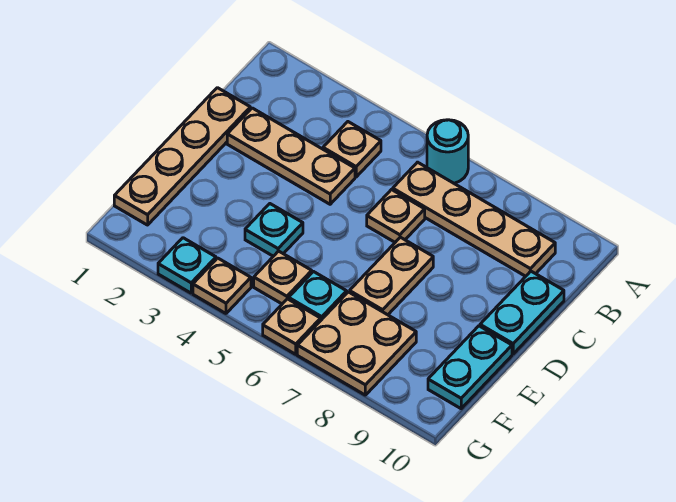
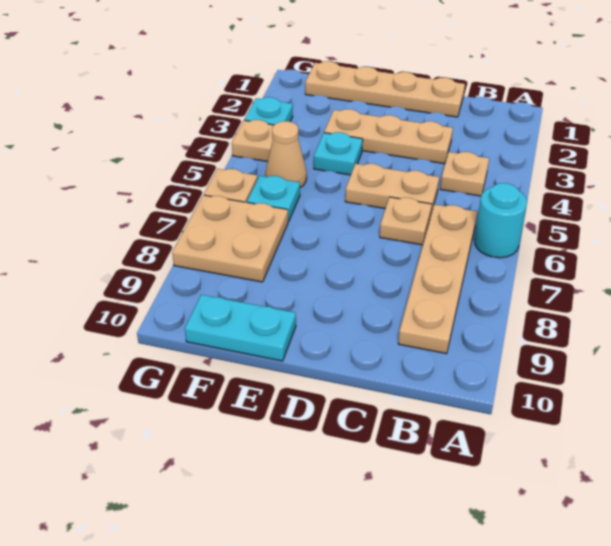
tan plate C2:C4 level 1 -> tan plate C3:E3 level 1
cyan plate C10:D10 level 1 -> none
tan plate D7:E7 level 1 -> tan plate C5:D5 level 1
tan plate F5 level 1 -> tan cone F5 level 1

